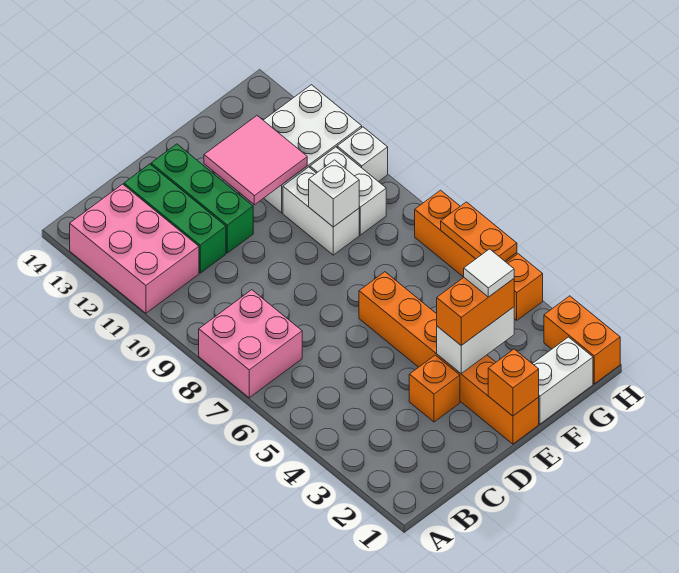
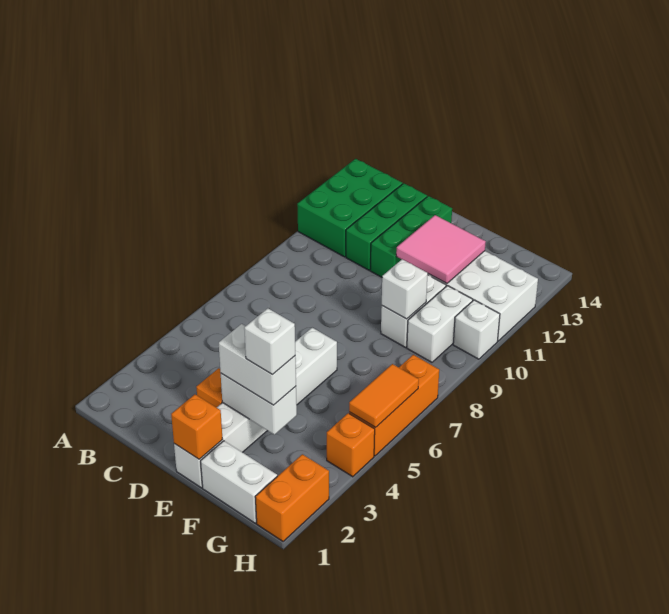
pink brick A7:B8 level 1 -> none
pink brick A11:B13 level 1 -> green brick A11:B13 level 1
orange brick E1:E6 level 1 -> white brick E1:E6 level 1
orange brick E3:F3 level 3 -> white brick E3:F3 level 3
white tile F3 level 4 -> white brick F3 level 4
orange plate H5:H6 level 2 -> orange tile H5:H6 level 2

